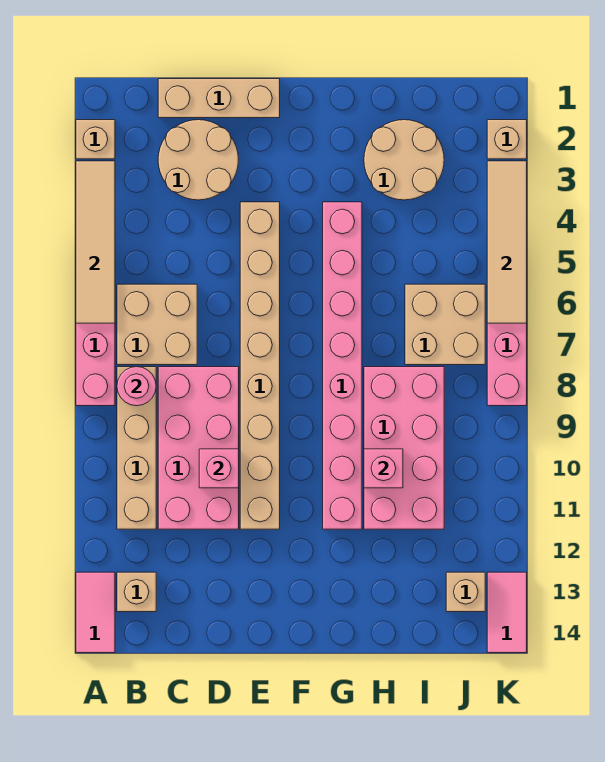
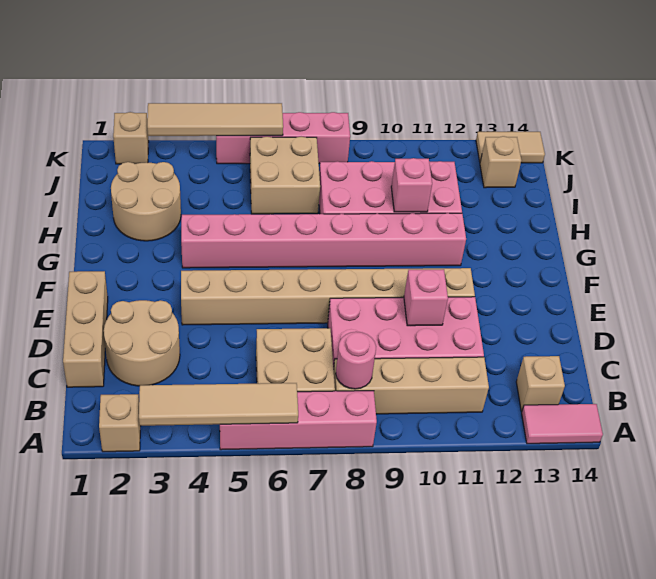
pink tile K13:K14 level 1 -> tan tile K13:K14 level 1

